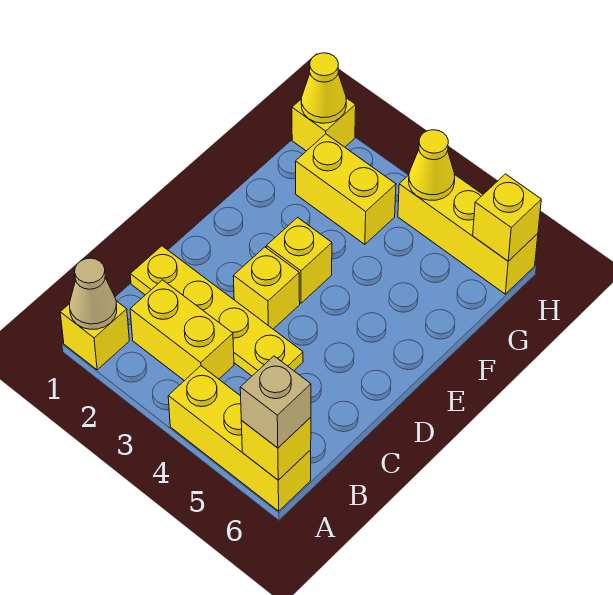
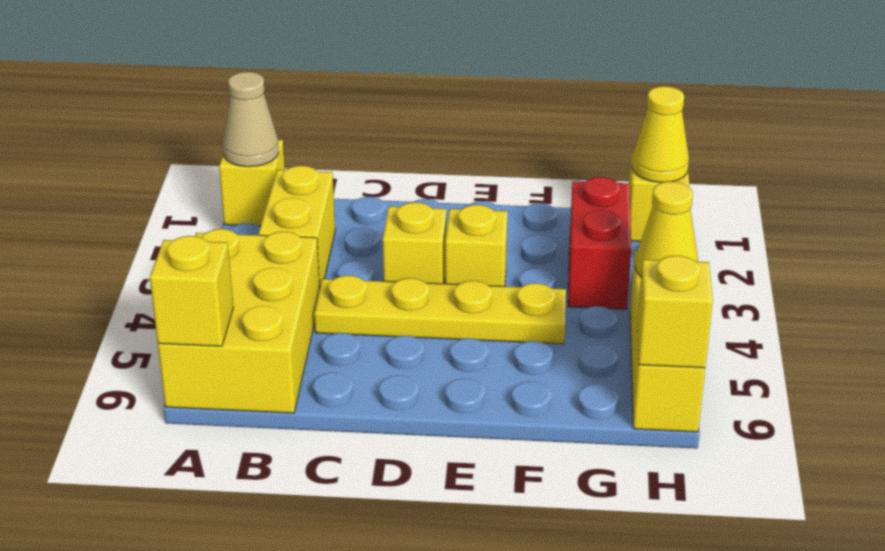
yellow brick A4:A6 level 1 -> yellow brick A4:B6 level 1
tan brick A6 level 3 -> none
yellow plate C1:C4 level 1 -> yellow plate C4:F4 level 1
yellow brick G2:G3 level 1 -> red brick G2:G3 level 1

